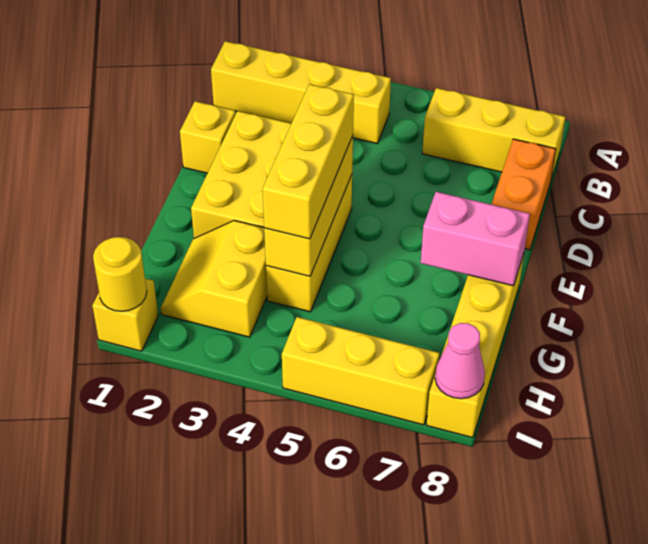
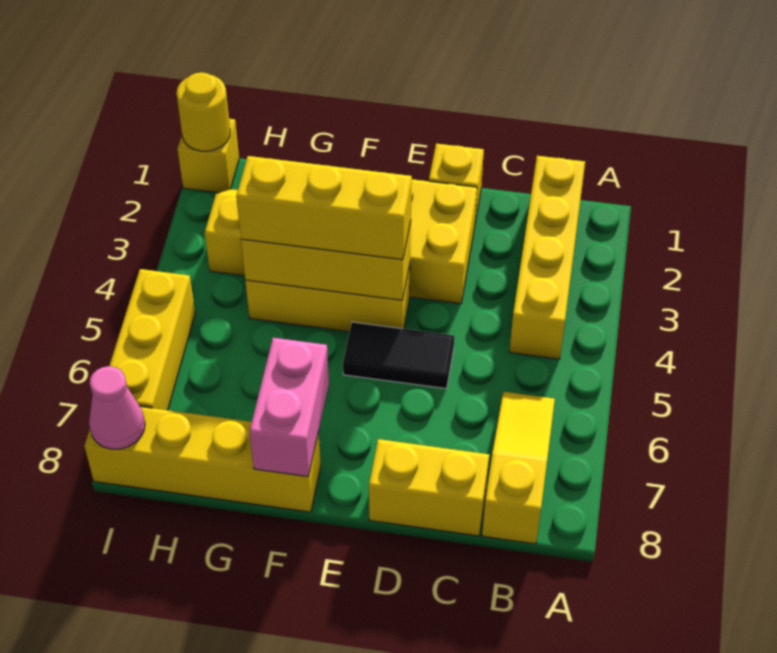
yellow brick B6:B8 level 1 -> yellow slope B6:B8 level 1 top 8
orange brick C8:D8 level 1 -> yellow brick C8:D8 level 1
none -> black tile D5:E5 level 1

